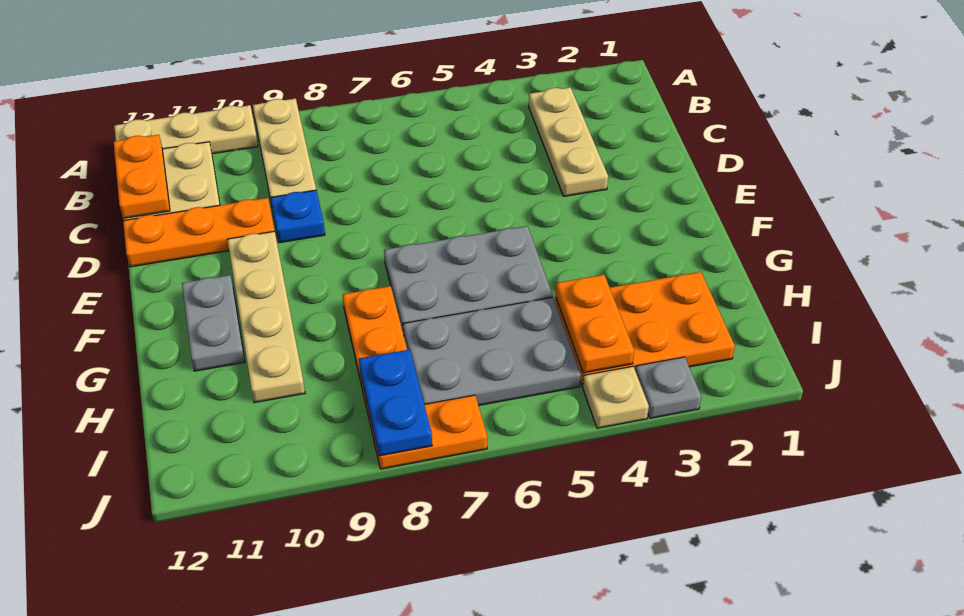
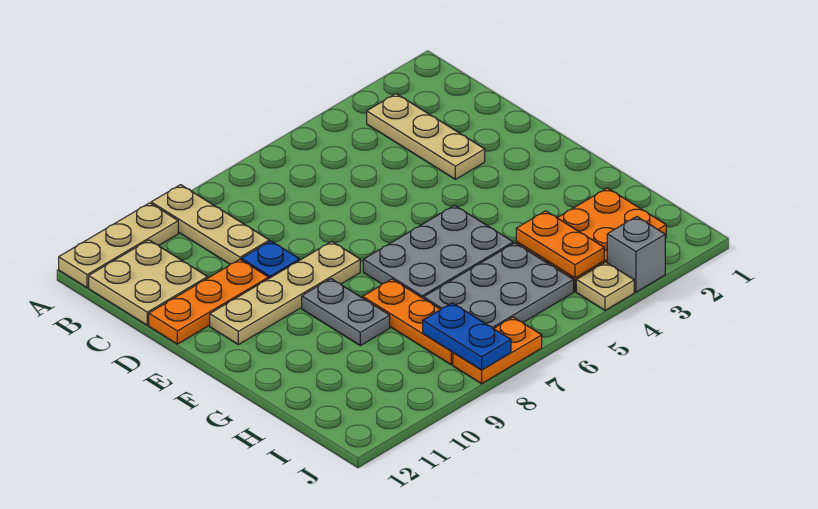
orange plate B12:C12 level 2 -> none
tan plate E10:H10 level 1 -> tan plate E8:E11 level 1
grey plate F11:G11 level 1 -> grey plate F9:G9 level 1
grey plate J3 level 1 -> grey brick J3 level 1

